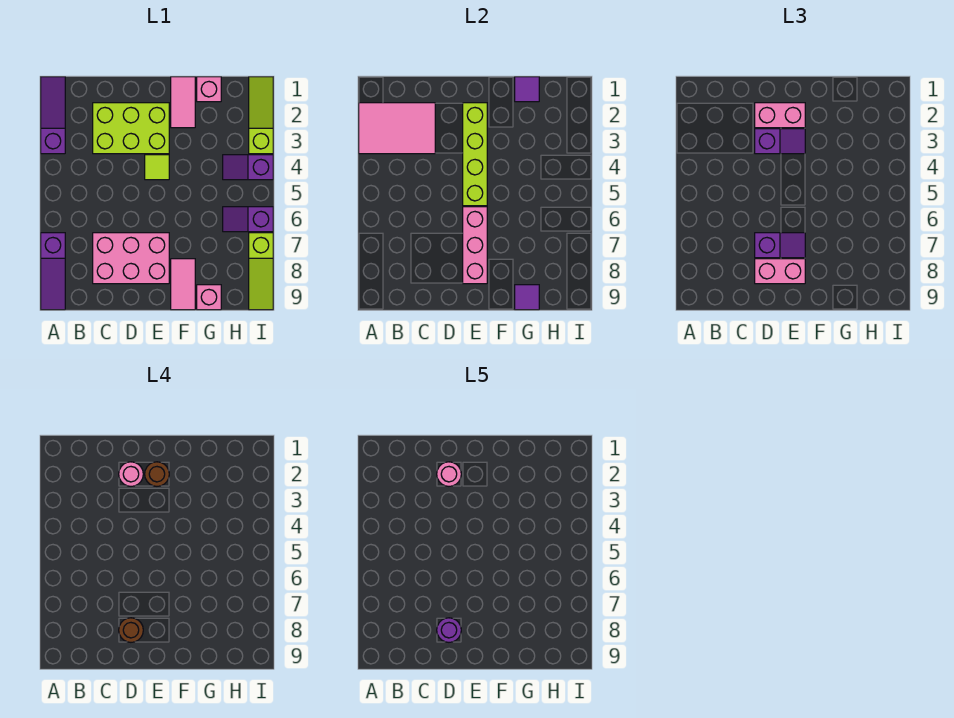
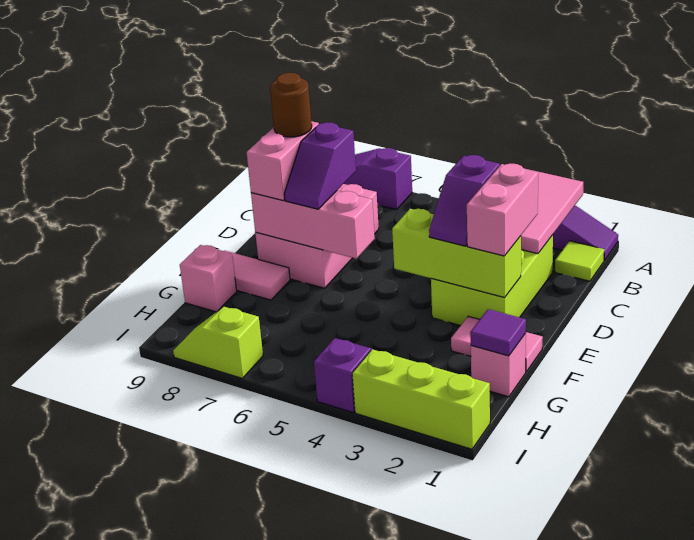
pink round brick D2 level 4 -> none
pink round brick D2 level 5 -> none
purple round brick D8 level 5 -> none
lime brick E2:E5 level 2 -> lime brick E2:E4 level 2
brown round brick E2 level 4 -> none
lime tile E4 level 1 -> lime tile B1 level 1
purple tile G9 level 2 -> none
purple slope H6:I6 level 1 top I -> none
lime slope I1:I3 level 1 top 3 -> lime brick I1:I3 level 1
lime slope I7:I9 level 1 top 7 -> lime slope I7:I8 level 1 top 7

